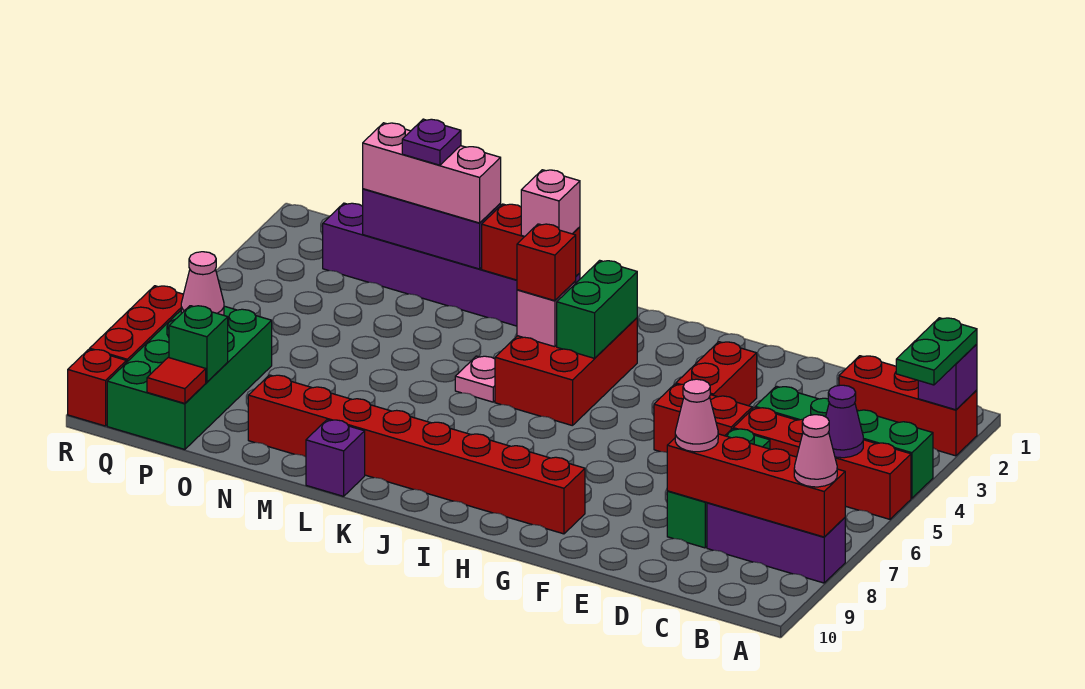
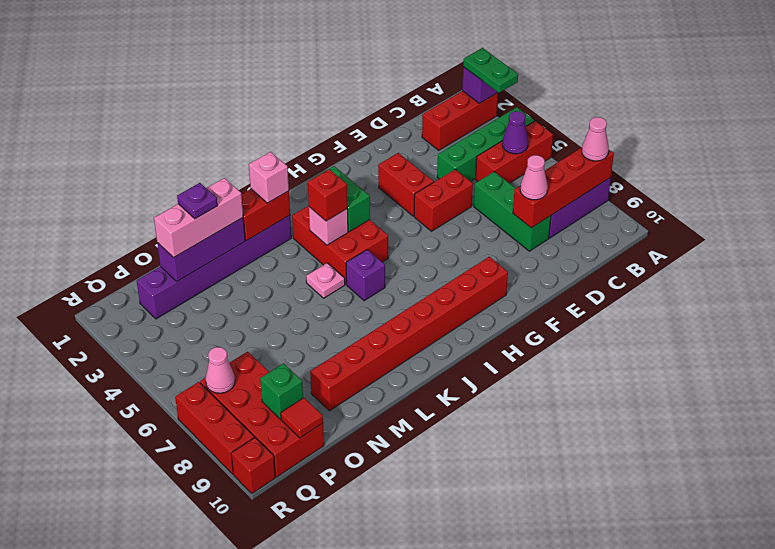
red brick A5:D5 level 1 -> red brick A5:C5 level 1
purple brick L10 level 1 -> purple brick J6 level 1
green brick P7:Q10 level 1 -> red brick P7:Q10 level 1

